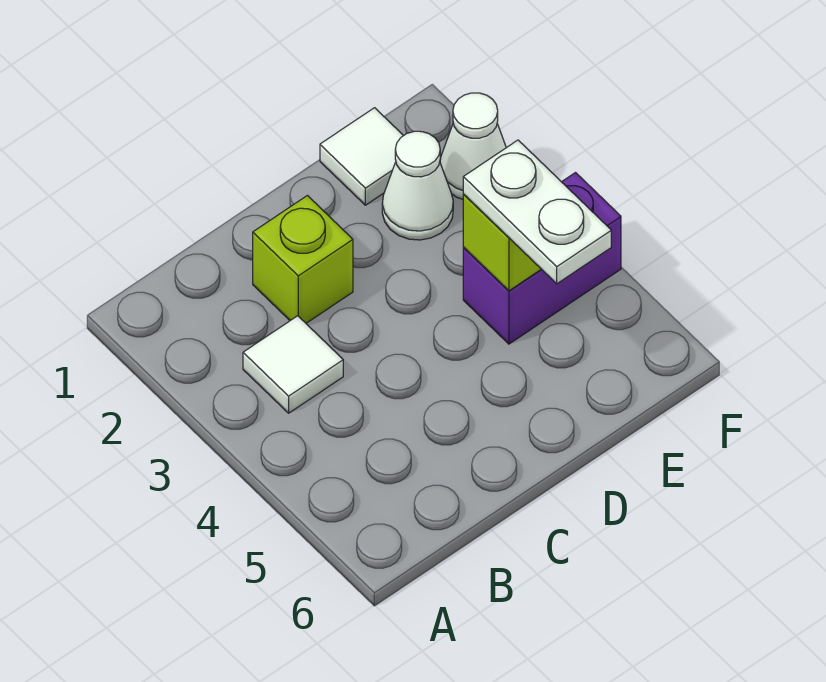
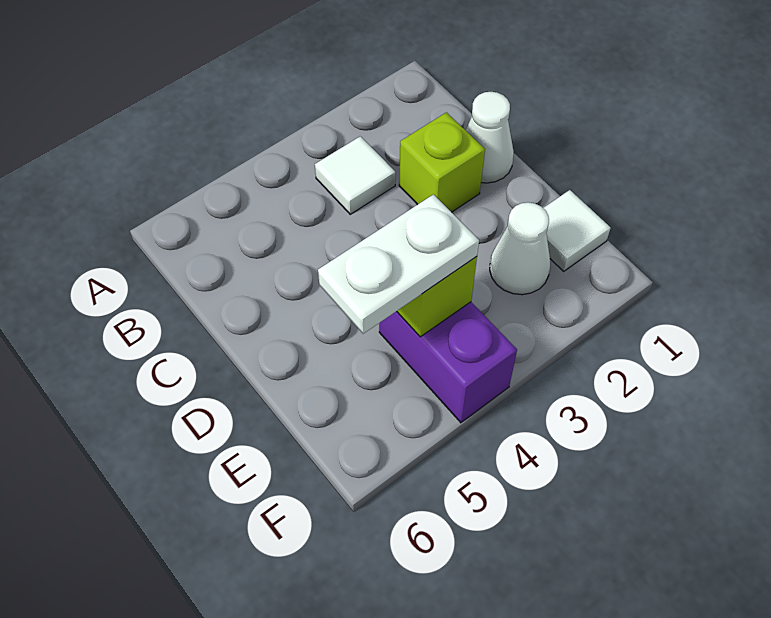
white cone F2 level 1 -> white cone C1 level 1

